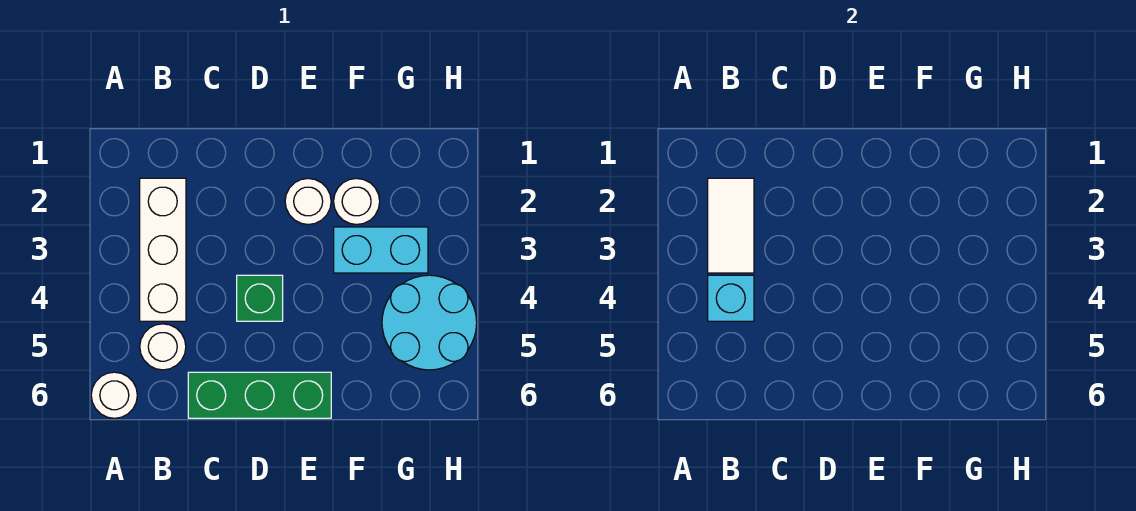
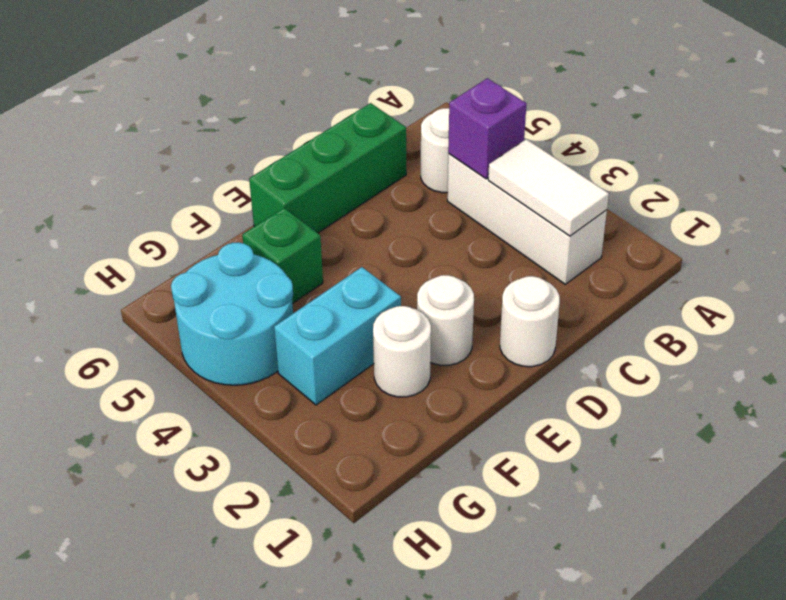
white round brick A6 level 1 -> white round brick D1 level 1
cyan brick B4 level 2 -> purple brick B4 level 2
green brick D4 level 1 -> green brick F5 level 1

